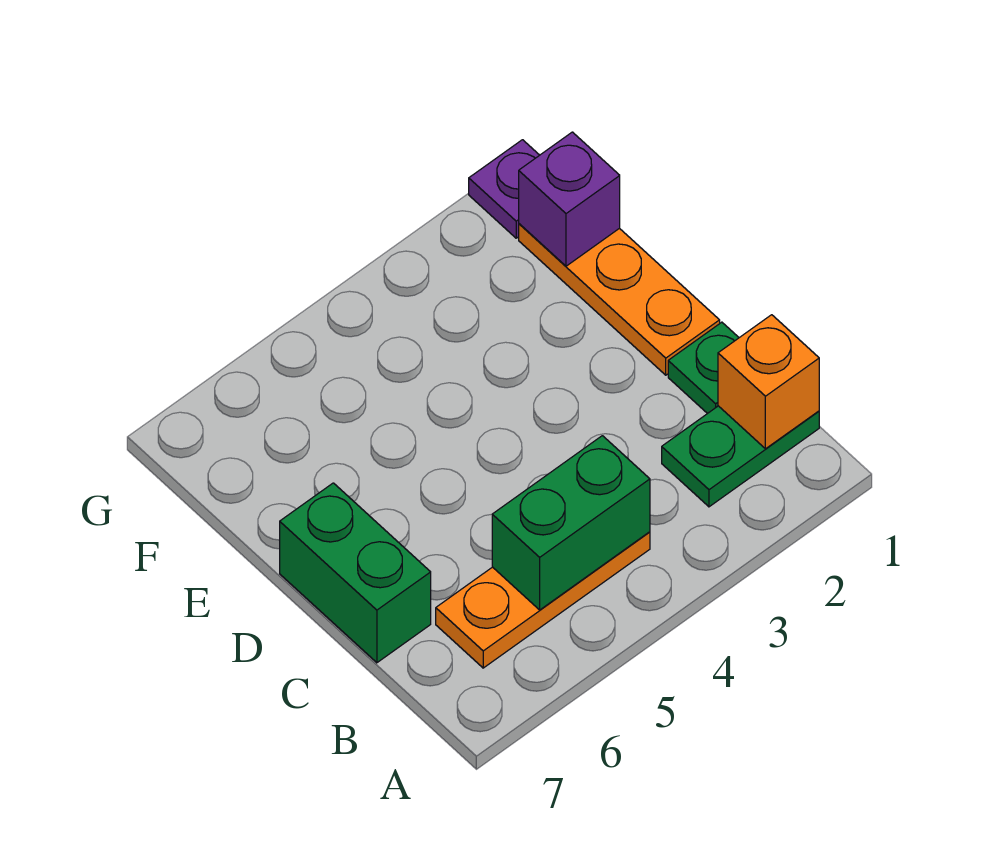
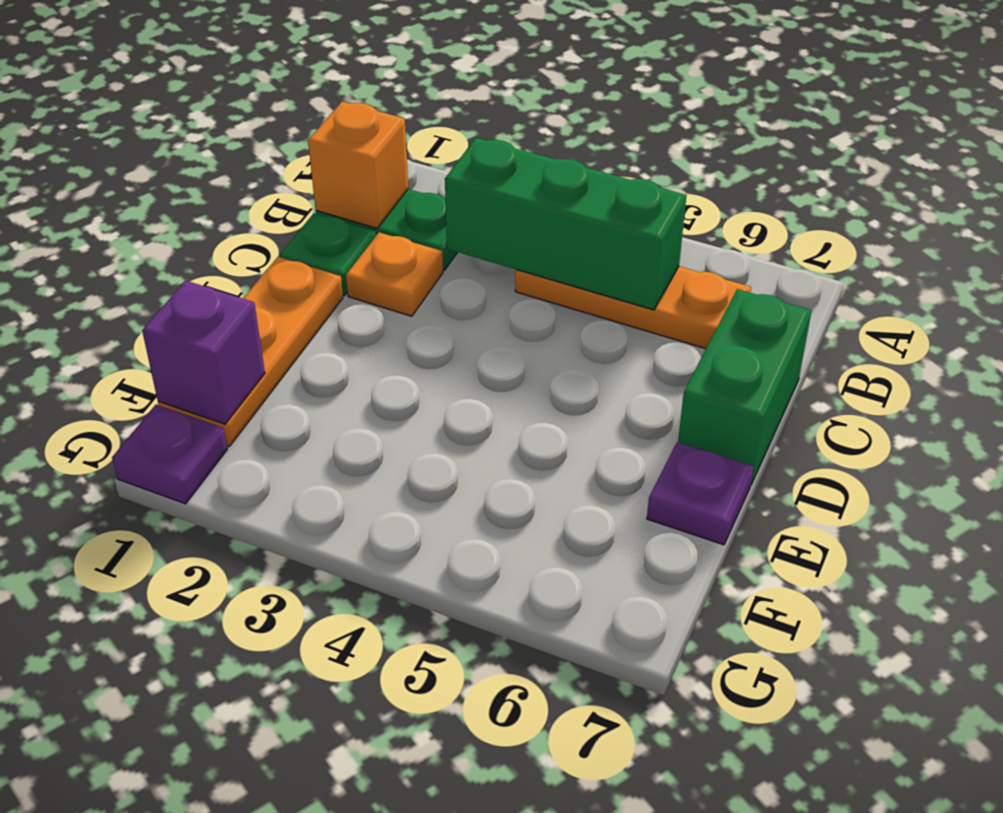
green brick B4:B5 level 2 -> green brick B3:B5 level 2
none -> orange plate C2 level 1
none -> purple plate E7 level 1

